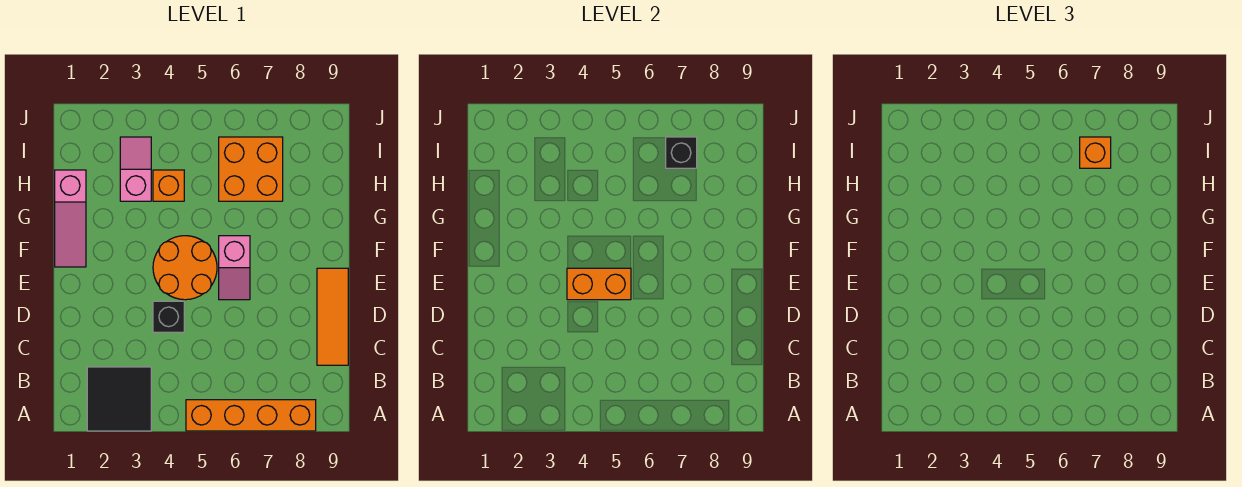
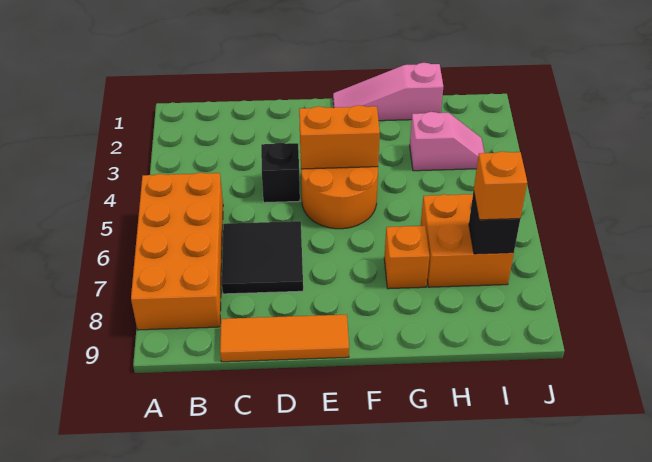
black tile A2:B3 level 1 -> black tile C6:D7 level 1
orange brick A5:A8 level 1 -> orange brick A5:B8 level 1
orange brick E4:E5 level 2 -> orange brick E4:F4 level 2
pink slope E6:F6 level 1 top F -> none
orange brick H4 level 1 -> orange brick G7 level 1

